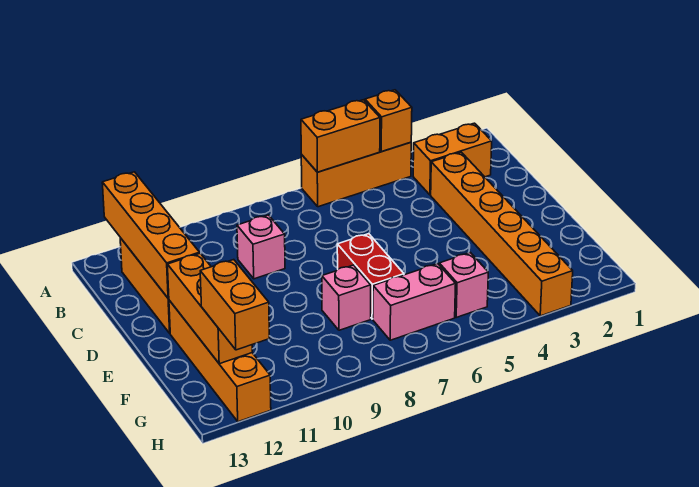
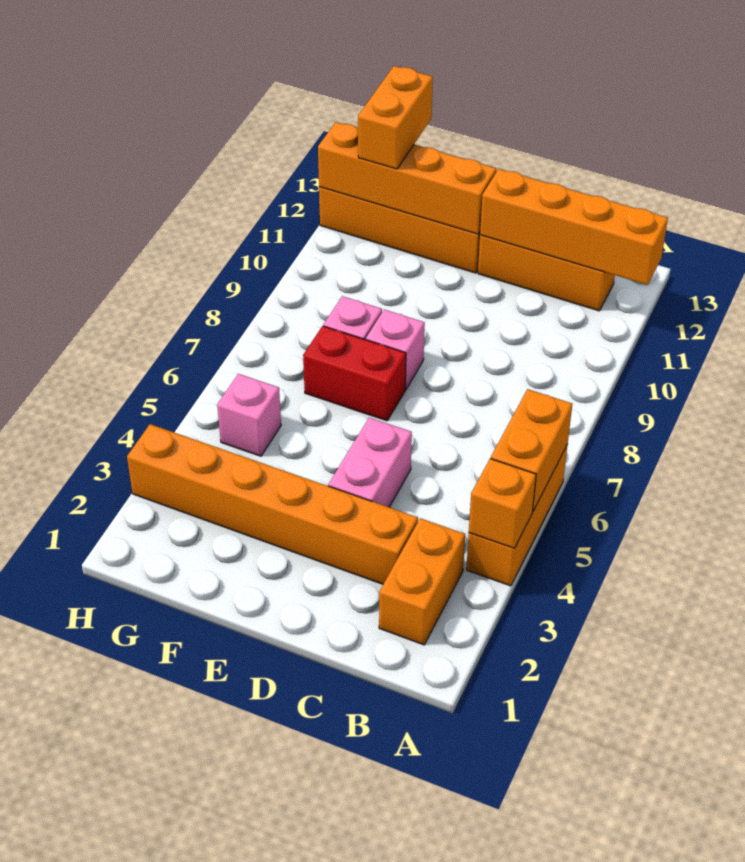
pink brick C9 level 1 -> pink brick E8 level 1
orange brick E12:G12 level 2 -> orange brick E12:H12 level 2
pink brick G6:G7 level 1 -> pink brick D4:D5 level 1
orange brick G12:H12 level 3 -> orange brick G12:G13 level 3

